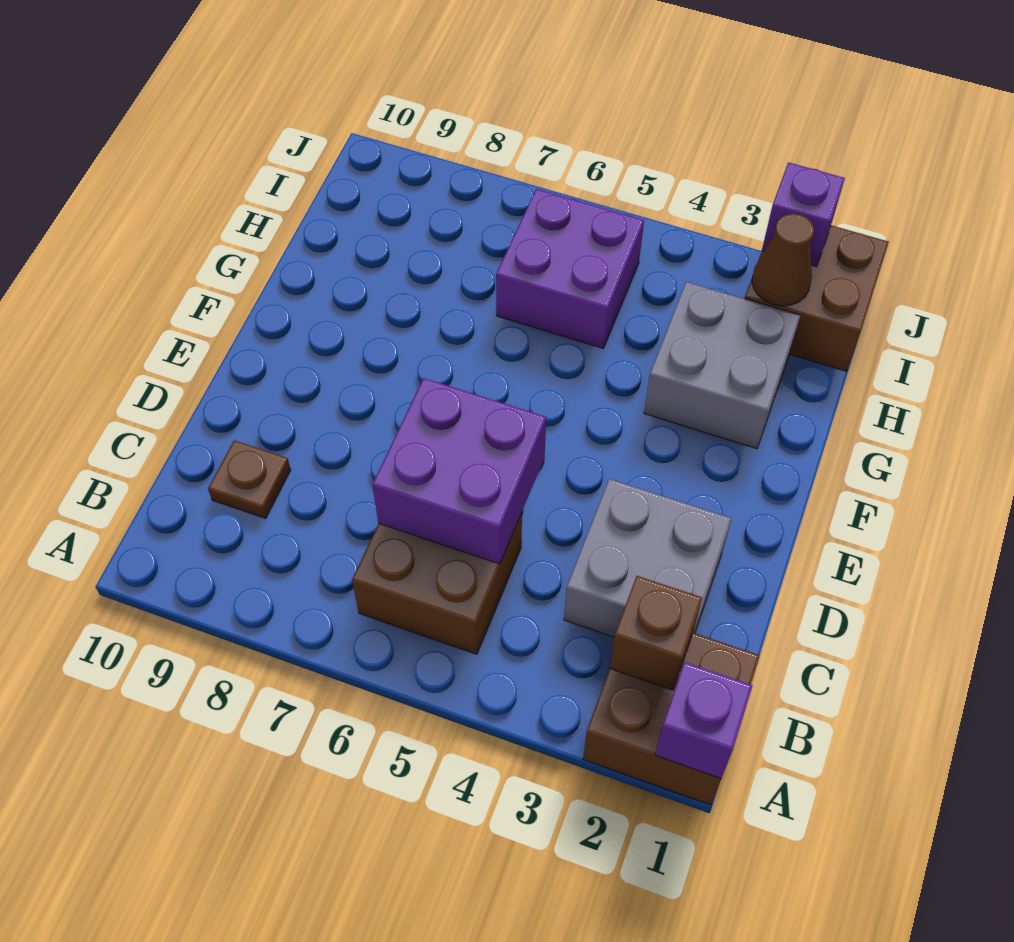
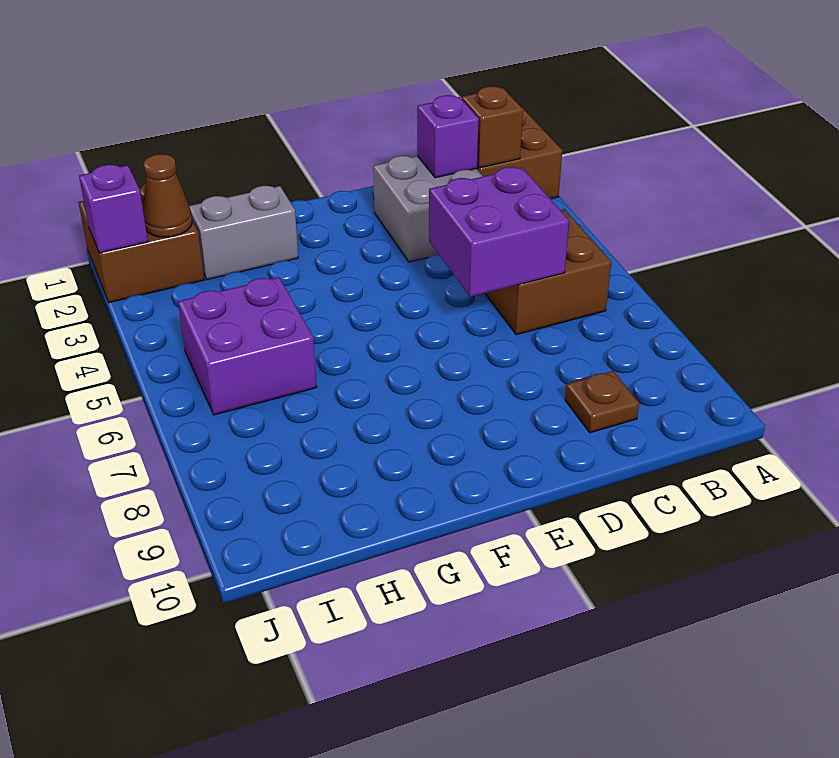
purple brick A1 level 2 -> purple brick C2 level 2
grey brick G2:H3 level 1 -> grey brick G2:H2 level 1

